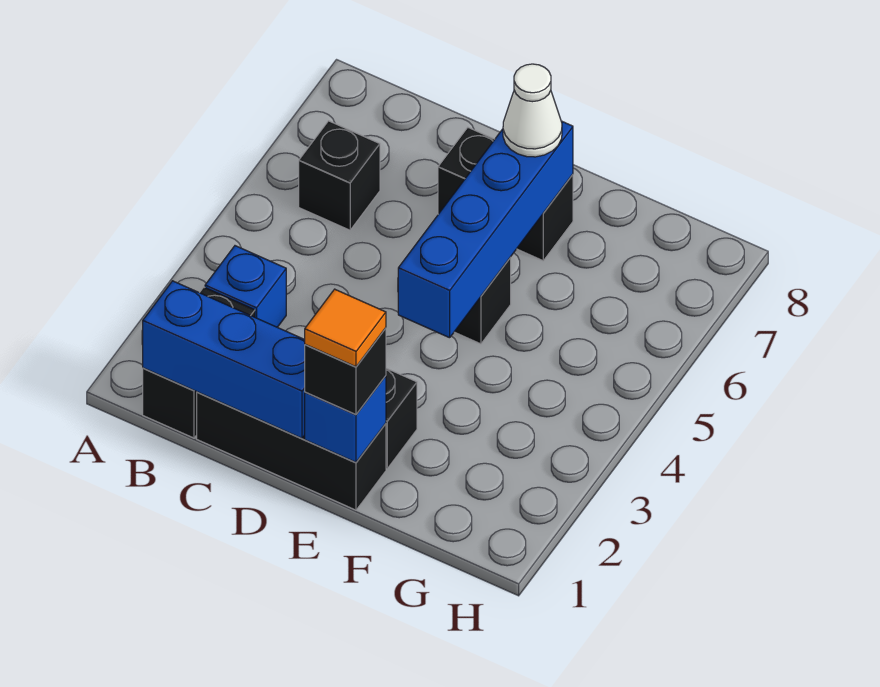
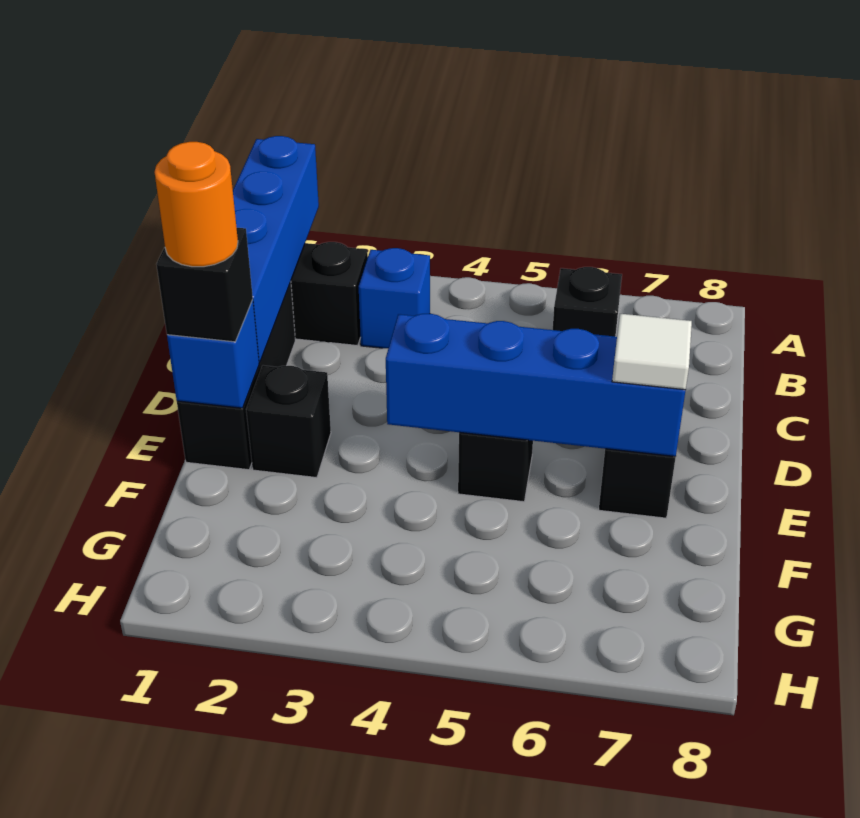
blue brick B1:D1 level 2 -> blue brick A1:D1 level 2
orange tile E1 level 4 -> orange round brick E1 level 4
white cone E7 level 3 -> white tile E7 level 3

